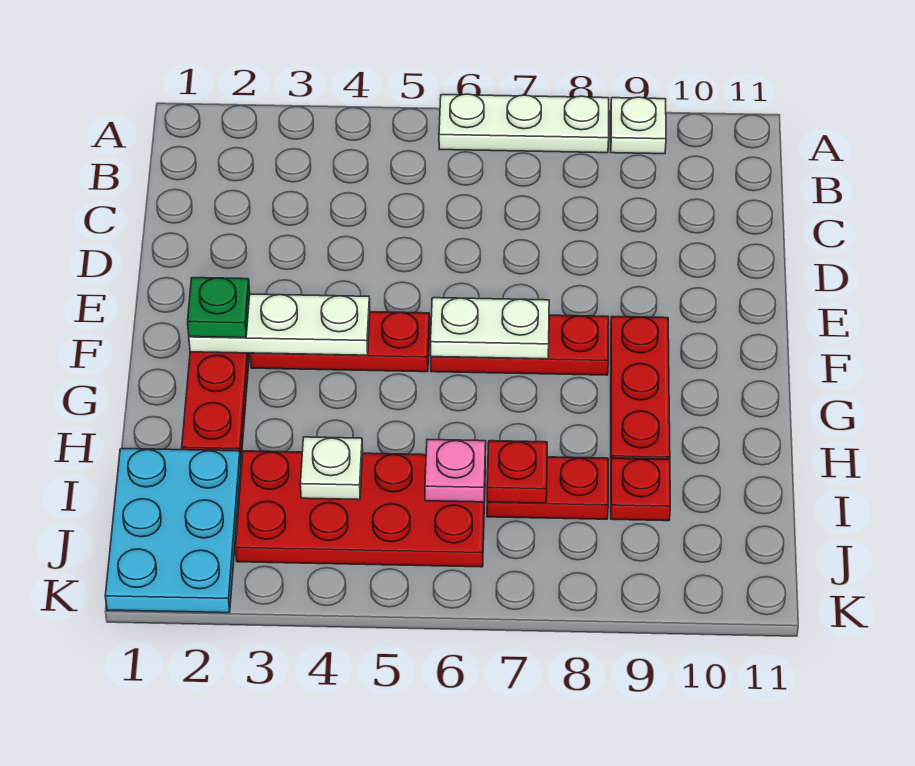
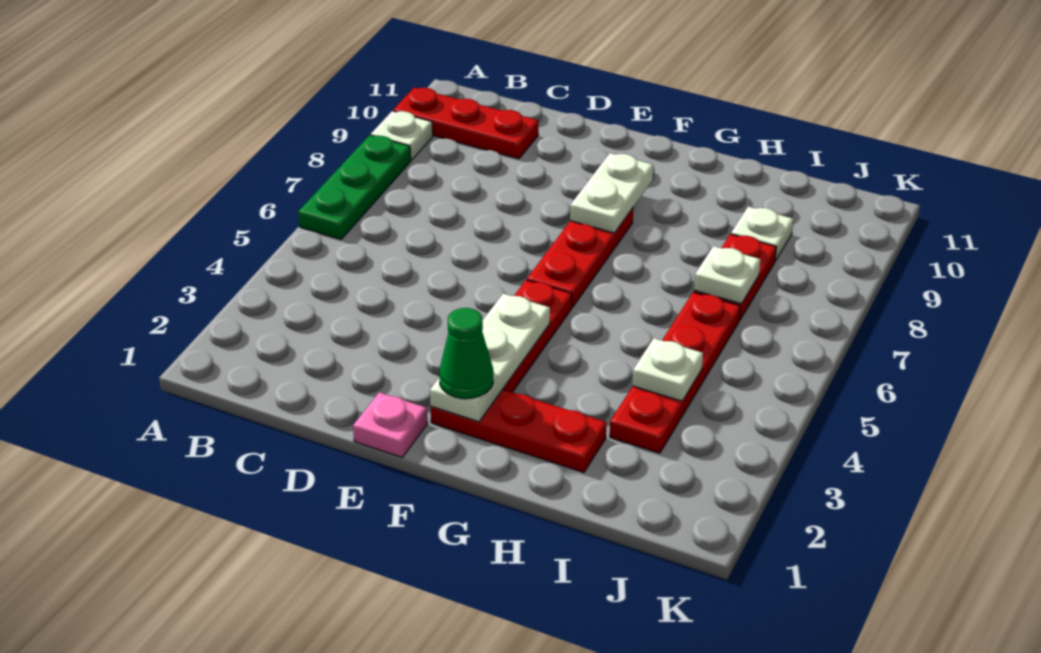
white plate A6:A8 level 1 -> green plate A6:A8 level 1
green plate F2 level 3 -> green cone F2 level 3
white plate F6:F7 level 2 -> white plate F8:F9 level 2
red plate F9:H9 level 1 -> red plate A10:C10 level 1
cyan plate I1:K2 level 1 -> none
red plate I3:J6 level 1 -> red plate I3:I6 level 1
pink plate I6 level 2 -> pink plate E1 level 1
red plate I7 level 2 -> white plate I7 level 2
red plate I9 level 1 -> white plate I9 level 1

